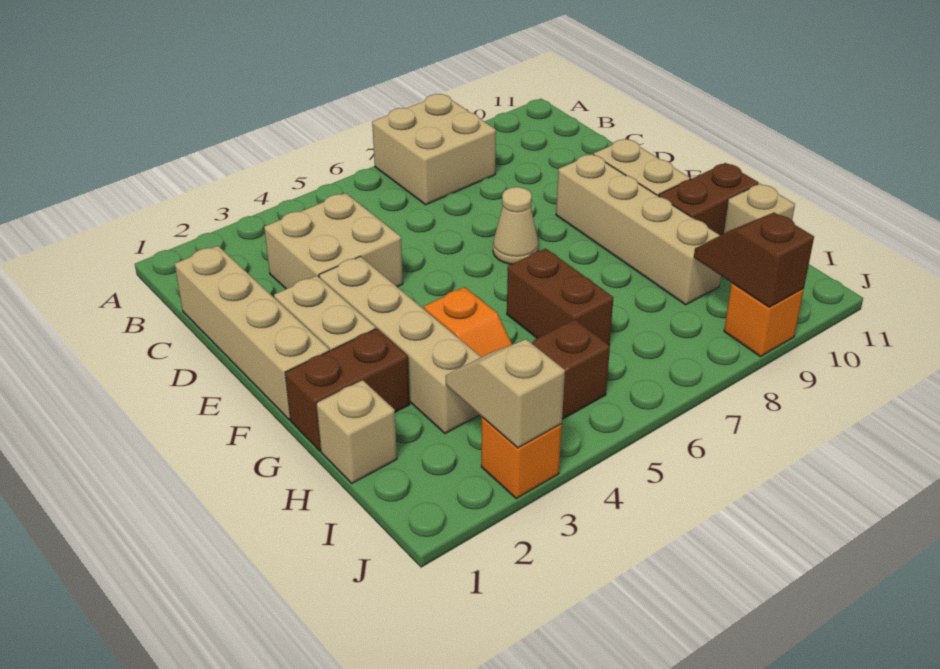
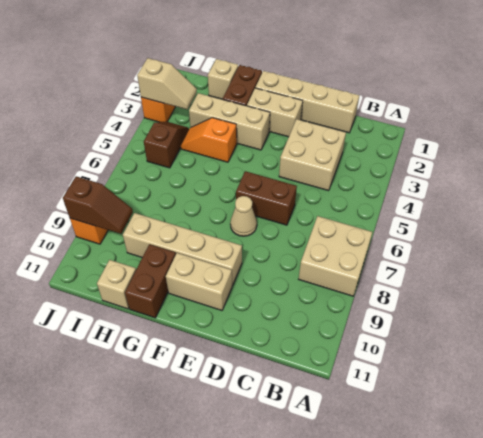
tan brick E3:H3 level 1 -> tan brick F3:H3 level 1
brown brick G6:H6 level 1 -> brown brick D6:E6 level 1

